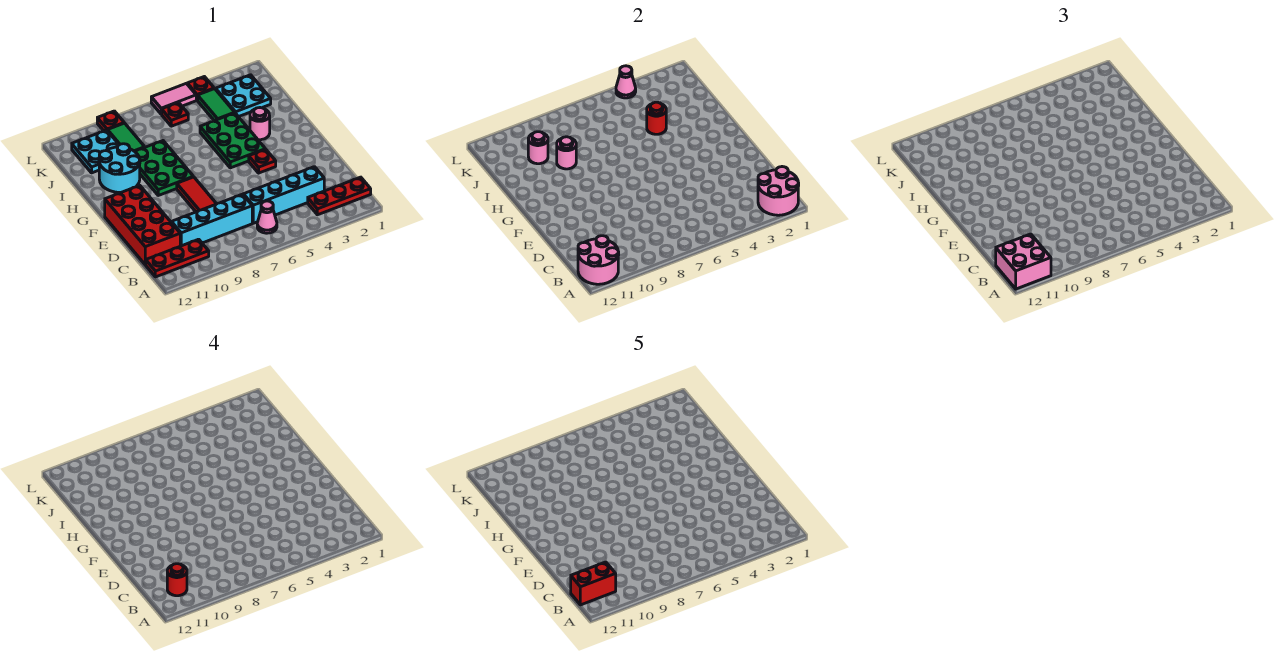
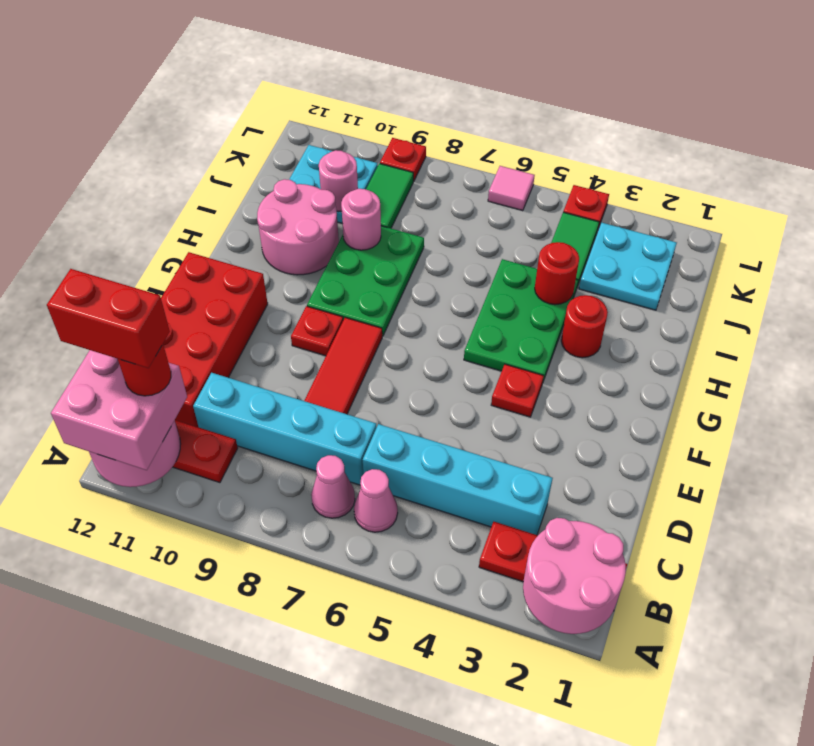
pink round brick H3 level 1 -> red round brick H3 level 1
cyan round brick H10:I11 level 1 -> pink round brick H10:I11 level 1
red plate K6 level 1 -> red plate F9 level 1
pink cone L4 level 2 -> pink cone B7 level 1
pink tile L5:L6 level 1 -> pink tile L6 level 1

